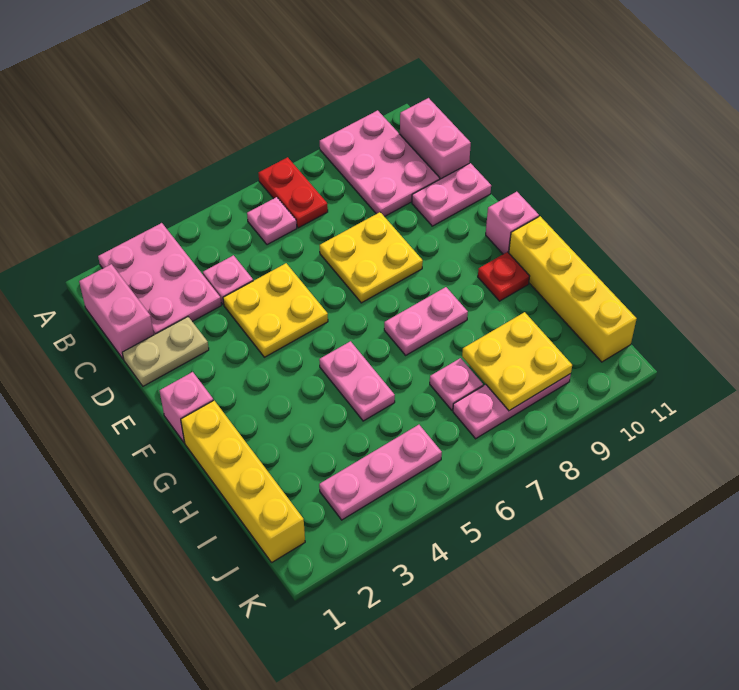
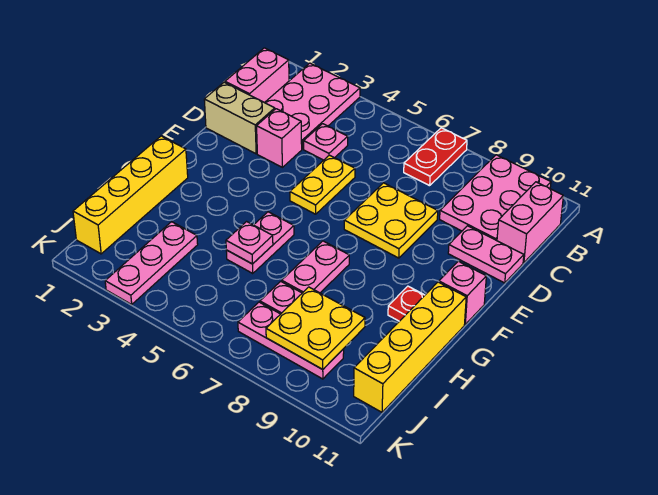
pink plate B6 level 1 -> pink plate H5 level 2
tan plate D1:D2 level 1 -> tan brick D1:D2 level 1
yellow plate D4:E5 level 1 -> yellow plate D5:E5 level 1
pink brick F1 level 1 -> pink brick D3 level 1
pink plate G7:G8 level 1 -> pink plate G7:H7 level 1
pink plate J3:J5 level 1 -> pink plate I3:K3 level 1

